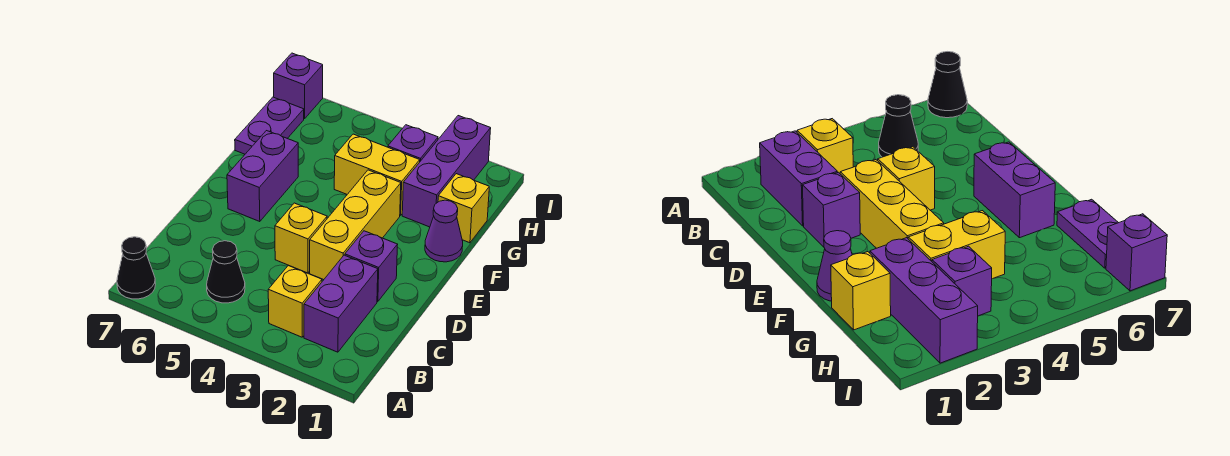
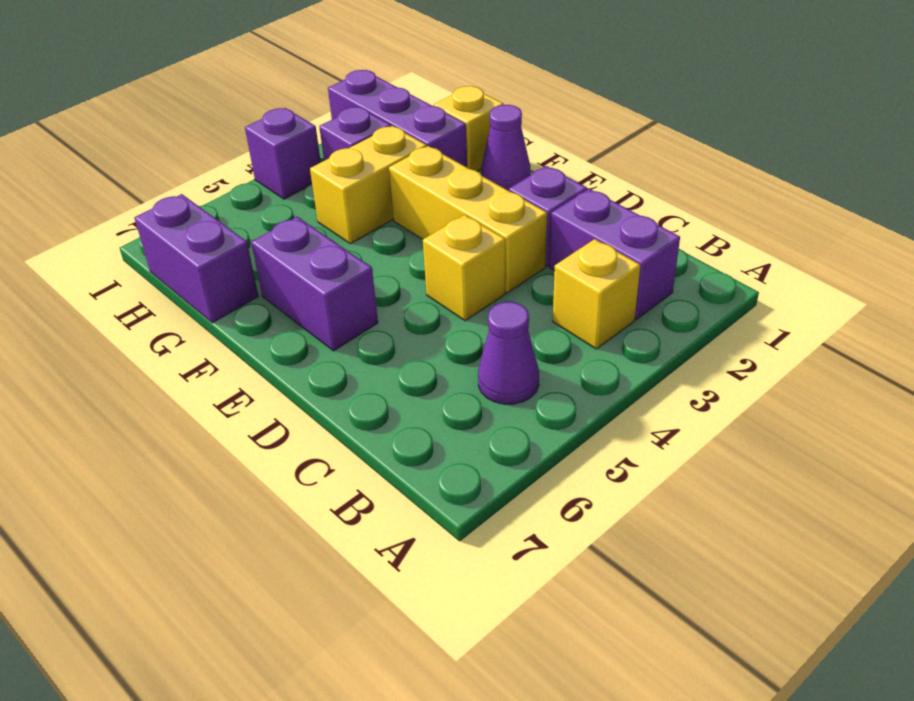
black cone A7 level 1 -> none
black cone B5 level 1 -> purple cone B5 level 1
purple plate G7:H7 level 1 -> purple brick G7:H7 level 1
purple brick I7 level 1 -> purple brick I4 level 1

